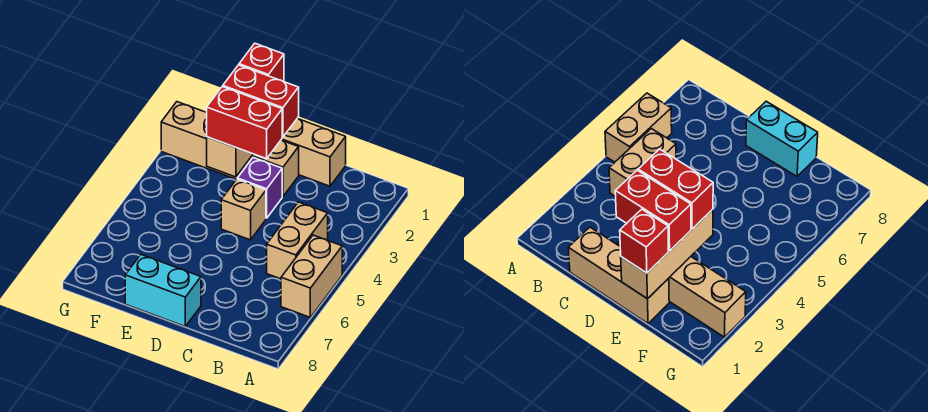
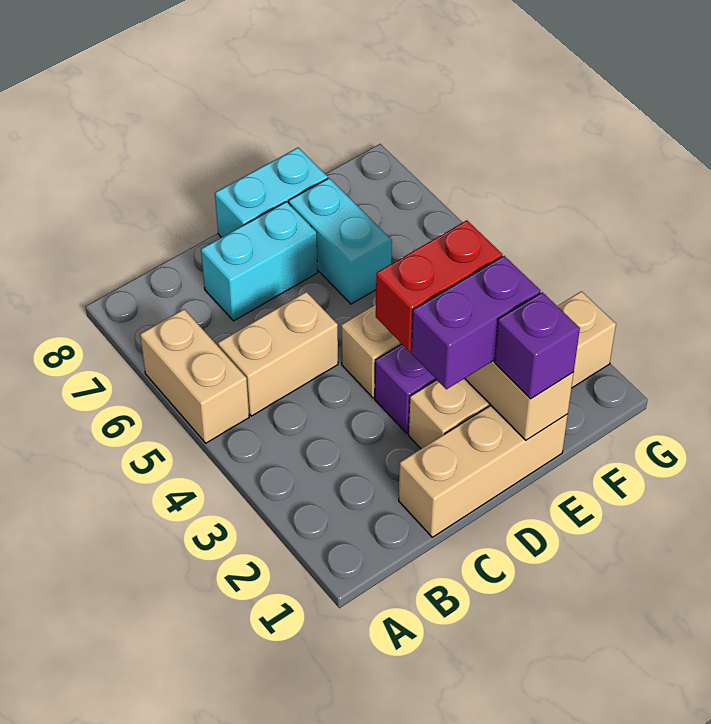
tan brick B4:B5 level 1 -> tan brick B5:C5 level 1
none -> cyan brick C7:D7 level 1
red brick D2:E2 level 3 -> purple brick D2:E2 level 3
red brick E1 level 3 -> purple brick E1 level 3
none -> cyan brick E6:E7 level 1

